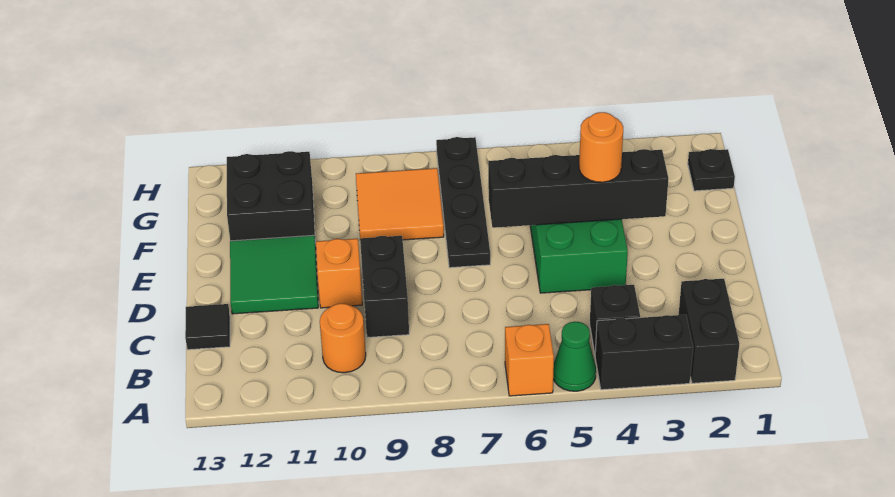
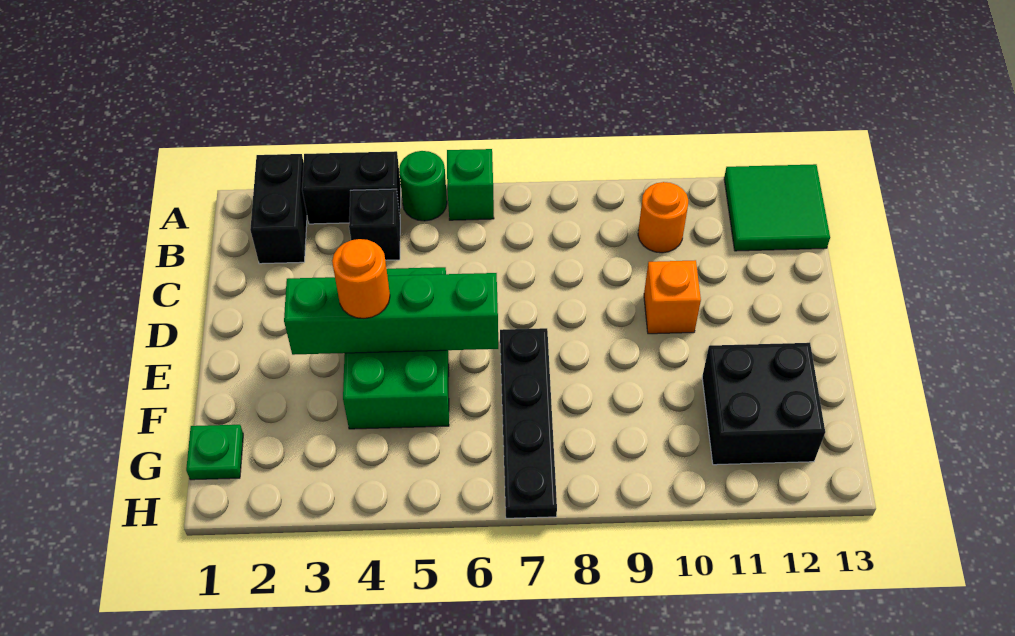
green cone A5 level 1 -> green round brick A5 level 1
orange brick A6 level 1 -> green brick A6 level 1
black brick C9:D9 level 1 -> none
black tile C13 level 1 -> none
green tile D11:E12 level 1 -> green tile A12:B13 level 1
black brick E3:E6 level 2 -> green brick E3:E6 level 2
orange tile F8:G9 level 1 -> none
black plate G1 level 1 -> green plate G1 level 1

